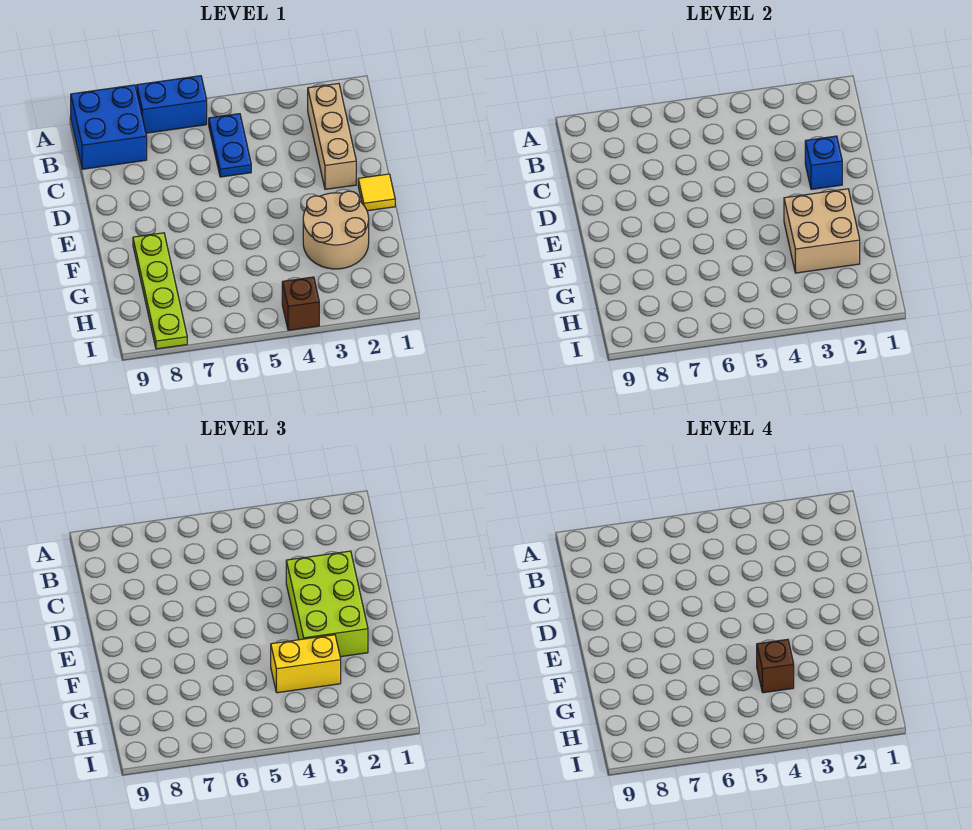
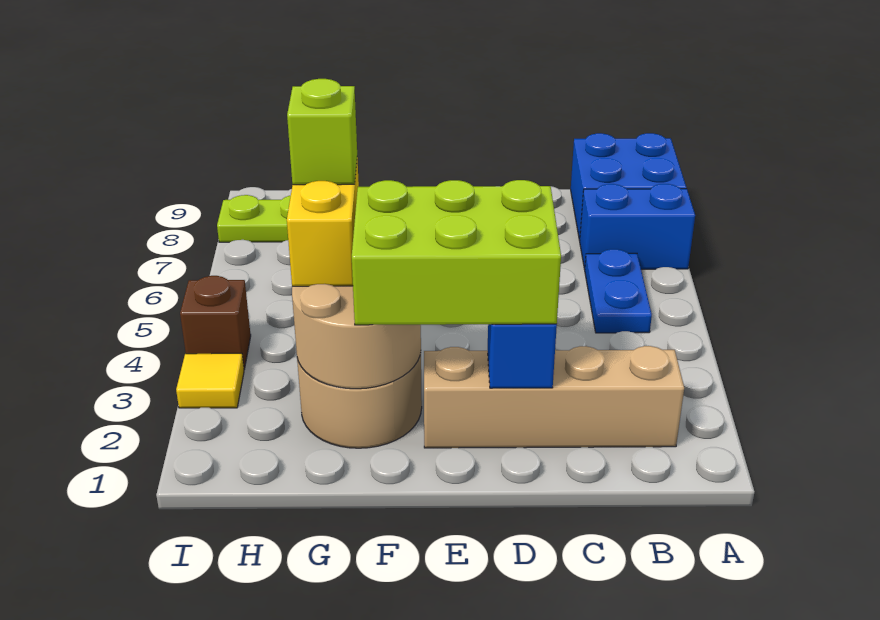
blue brick A6:A7 level 1 -> blue brick A7:B7 level 1
tan brick B2:D2 level 1 -> tan brick B2:E2 level 1
blue plate B5:C5 level 1 -> blue plate B5:B6 level 1
yellow tile E1 level 1 -> yellow tile I3 level 1
tan brick F2:G3 level 2 -> tan round brick F2:G3 level 2
brown brick G4 level 4 -> lime brick G4 level 4

